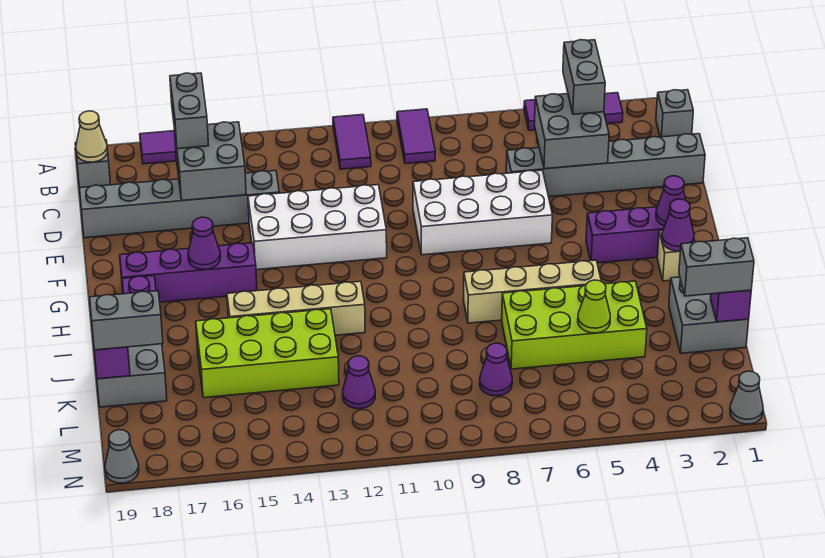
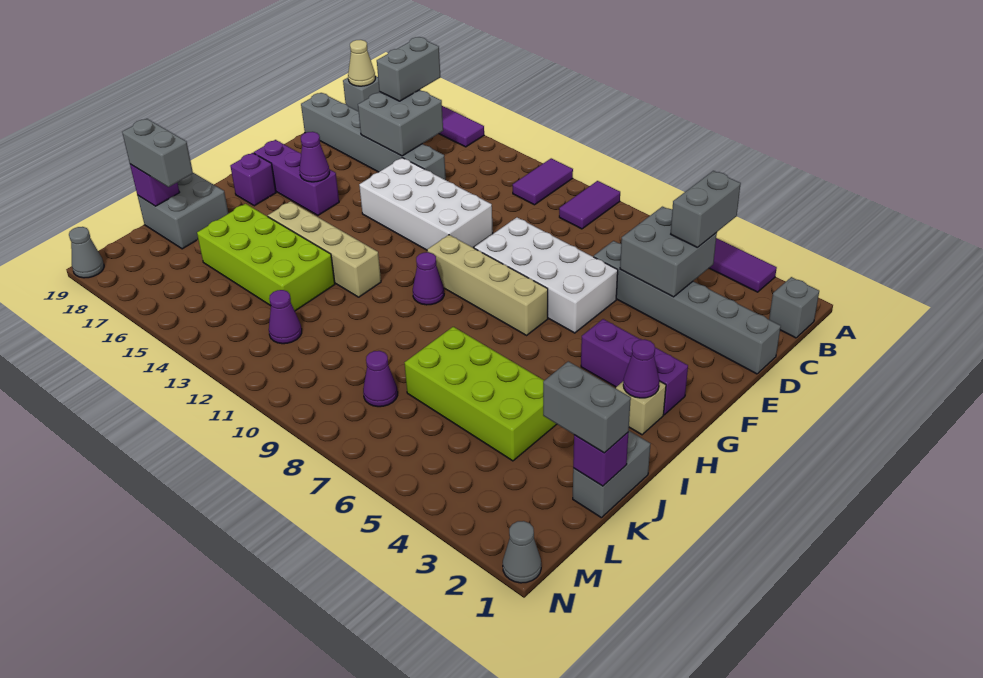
purple cone G2 level 2 -> purple cone H10 level 1
purple brick G15:G18 level 1 -> purple brick G16:G18 level 1
tan brick I5:I8 level 1 -> tan brick G7:G10 level 1
grey brick J1:K2 level 1 -> grey brick J1:K1 level 1
lime cone K5 level 2 -> none

